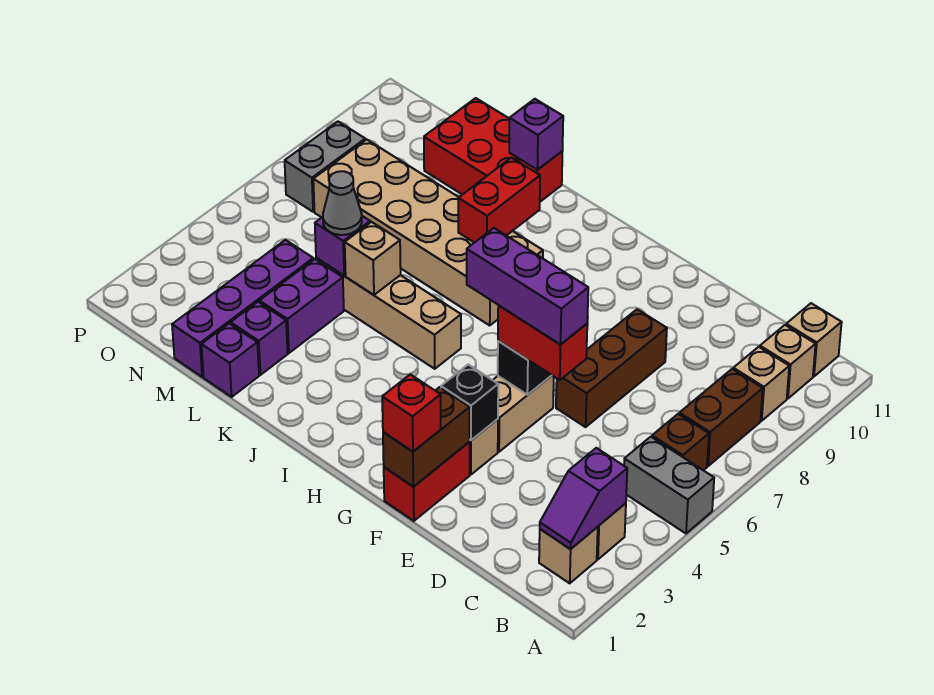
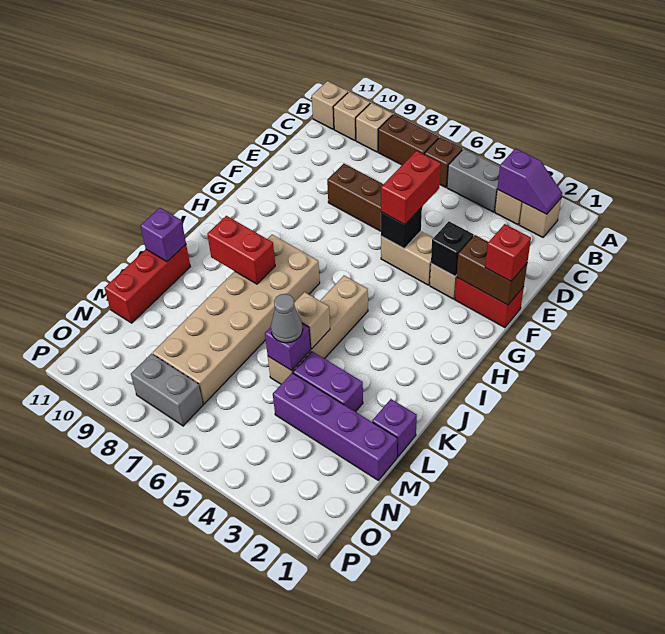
grey brick A5:B5 level 1 -> grey brick B4:B5 level 1
purple brick E5:G5 level 4 -> none
red brick K10:M11 level 1 -> red brick K11:M11 level 1
purple brick L2 level 1 -> none

